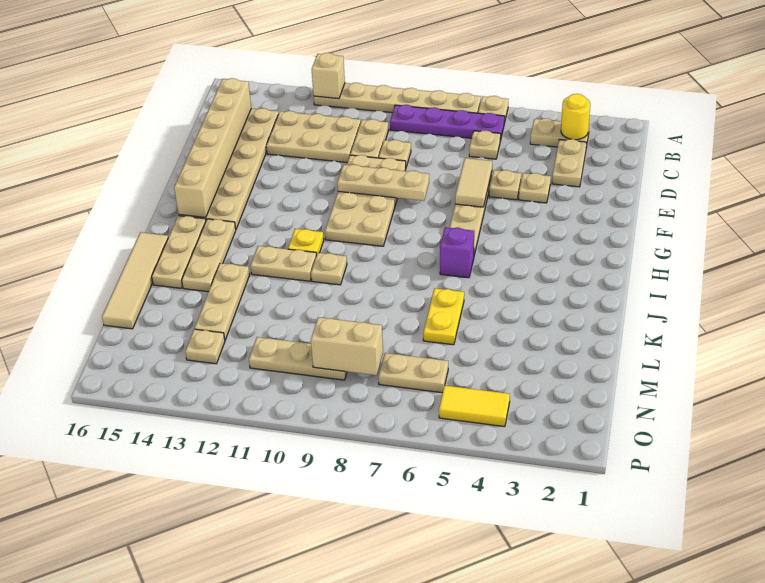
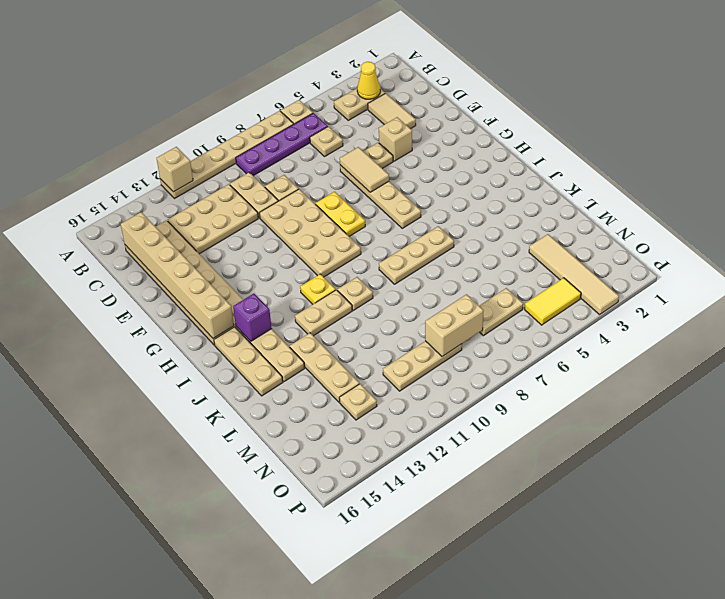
yellow round brick B3 level 2 -> yellow cone B3 level 2
tan plate C3:D3 level 1 -> tan tile C3:D3 level 1
tan plate E4 level 1 -> tan brick E4 level 1
tan plate F8:F10 level 2 -> tan plate J6:J8 level 1
purple brick I6 level 1 -> purple brick I14 level 2
tan tile J16:M16 level 1 -> tan tile M3:P3 level 1
yellow plate K6:L6 level 1 -> yellow plate F8:G8 level 1

